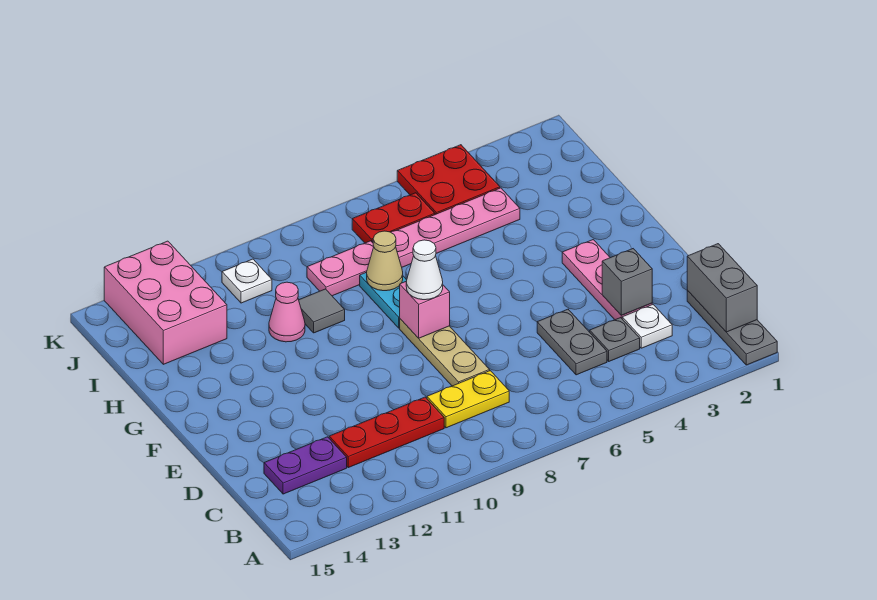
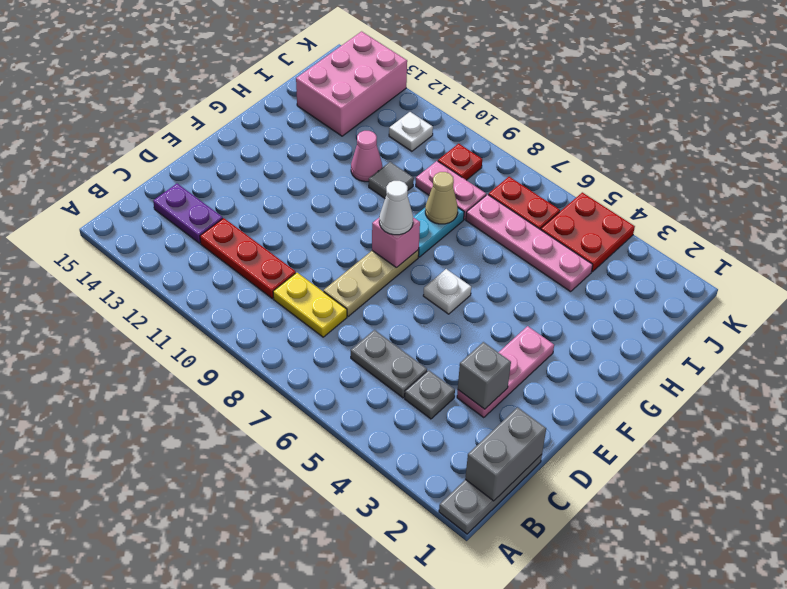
white plate C3 level 1 -> white plate F6 level 1
grey plate C5:D5 level 1 -> grey plate C5:C6 level 1
none -> red plate J9 level 1

